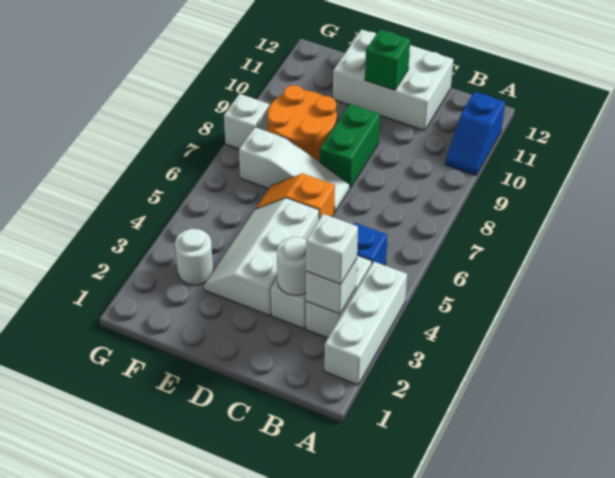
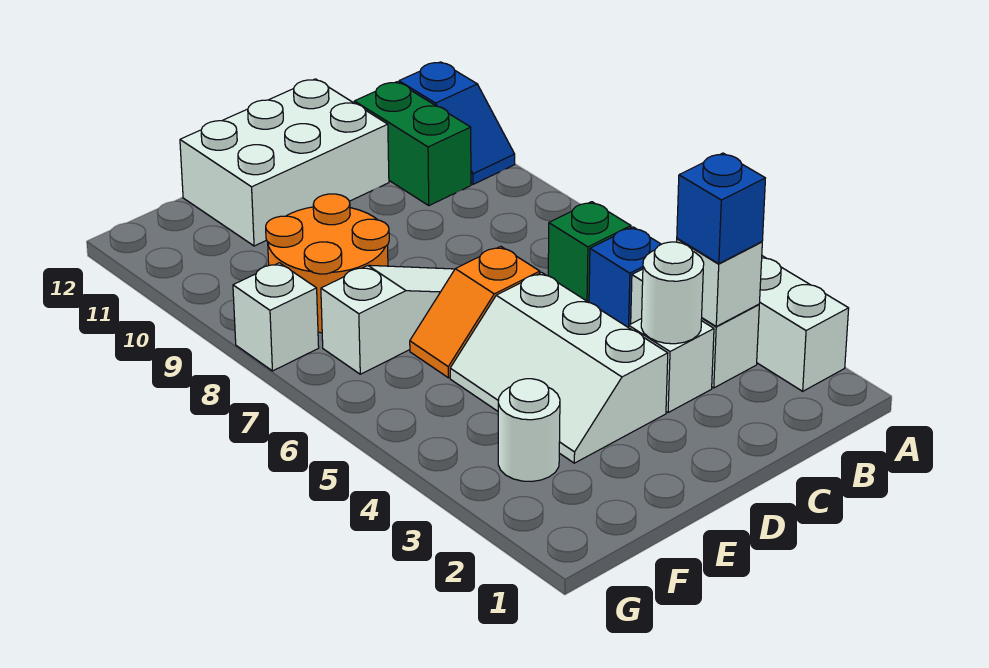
white brick B3 level 3 -> blue brick B3 level 3
green brick D8:D9 level 1 -> green brick B10:B11 level 1
green brick D11 level 2 -> green brick B6 level 1

